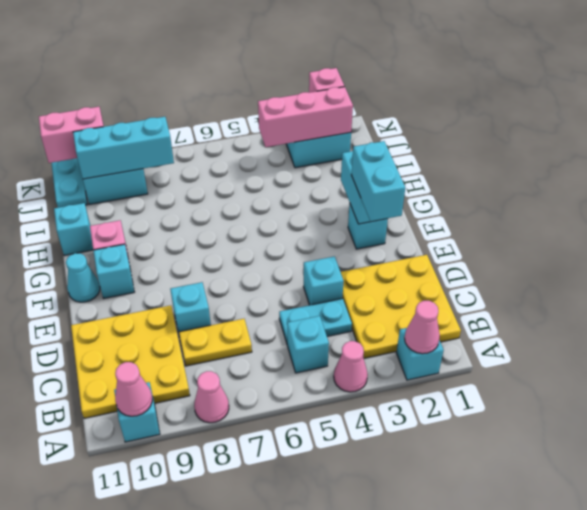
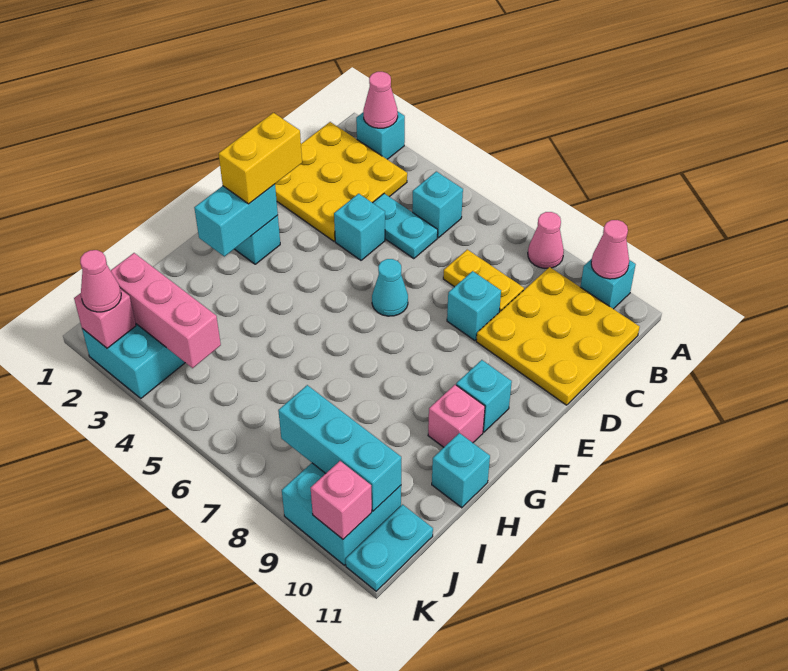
pink cone A4 level 1 -> pink cone K2 level 3
cyan brick E2:F2 level 3 -> yellow brick E2:F2 level 3
cyan cone F11 level 1 -> cyan cone E6 level 1
pink brick K10:K11 level 2 -> pink brick K10 level 2

